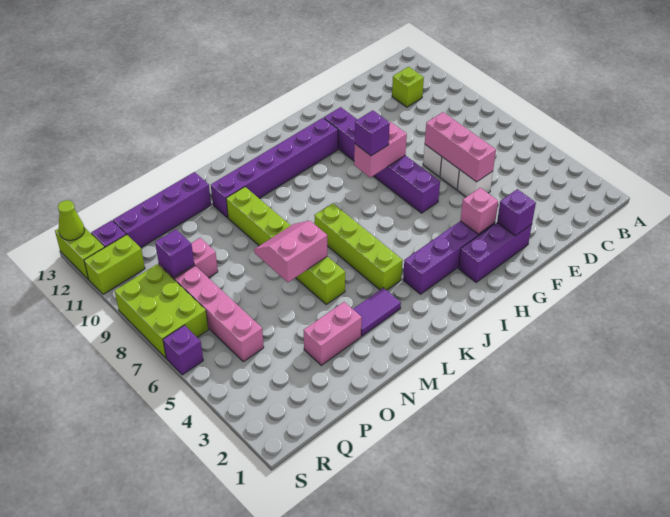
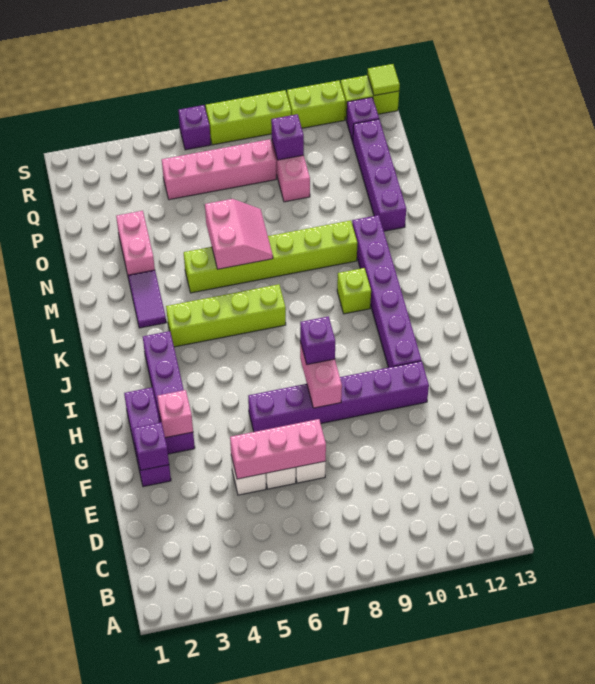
lime brick C11 level 1 -> lime brick K10 level 1
lime brick R7:S9 level 1 -> lime brick S7:S9 level 1
lime brick R11:S11 level 1 -> lime brick S10:S11 level 1
lime cone S13 level 2 -> lime tile S13 level 2

